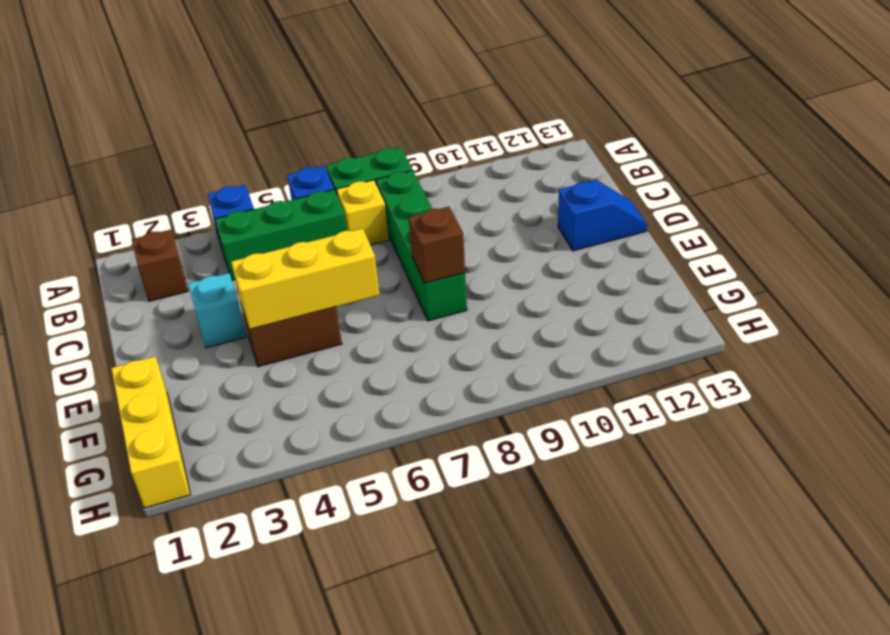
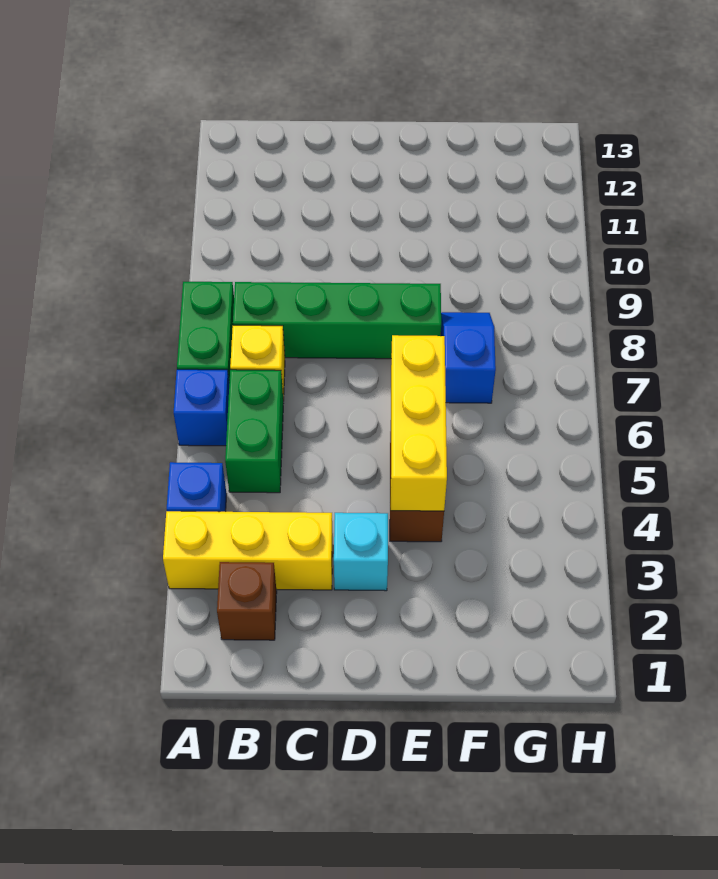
green brick B4:B6 level 1 -> green brick B5:B6 level 1
blue slope D12:D13 level 1 top 12 -> blue slope F7:F8 level 1 top 7
brown brick E8 level 2 -> none
yellow brick F1:H1 level 1 -> yellow brick A3:C3 level 1

